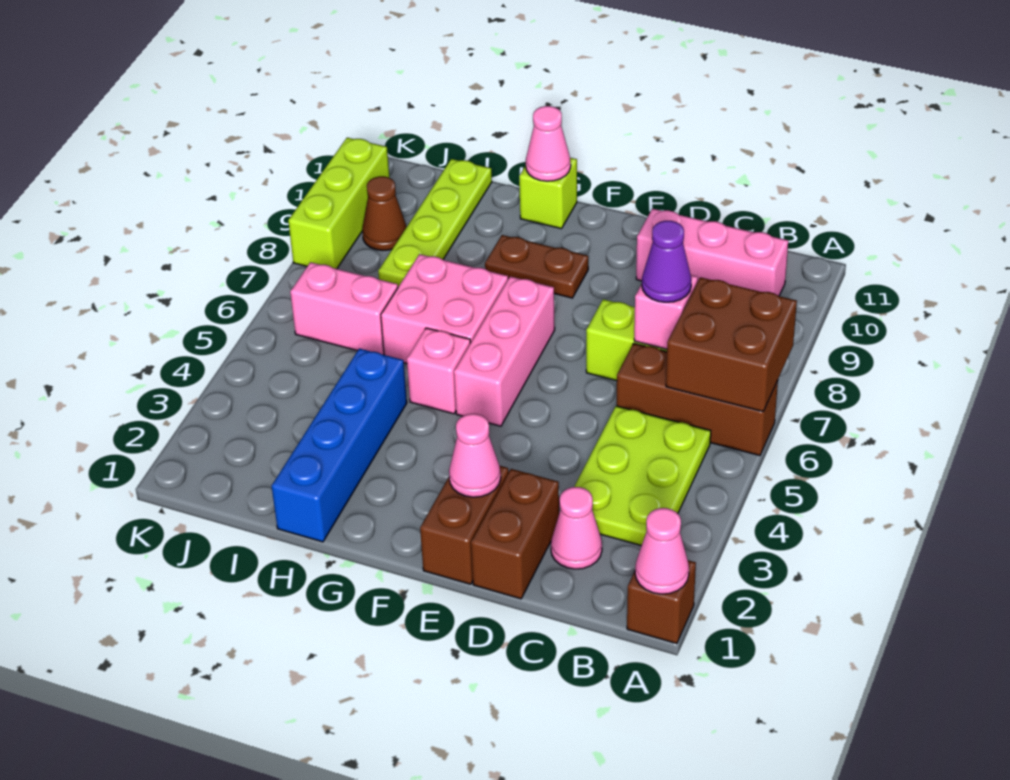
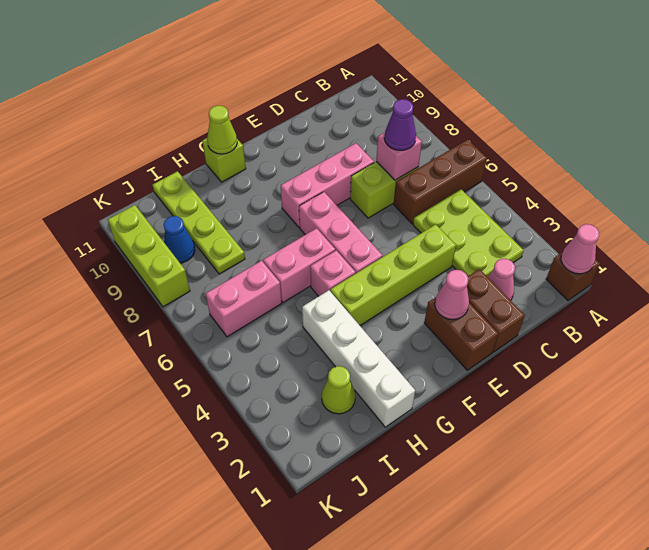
brown brick A6:B7 level 2 -> none
pink brick B10:D10 level 1 -> pink brick D8:F8 level 1
none -> lime brick D4:G4 level 1
brown plate F9:G9 level 1 -> none
pink brick G6:H7 level 1 -> pink brick G6:H6 level 1
pink cone G11 level 2 -> lime cone G11 level 2
blue brick H1:H4 level 1 -> white brick H1:H4 level 1
none -> lime cone I2 level 1
brown cone J9 level 1 -> blue cone J9 level 1

